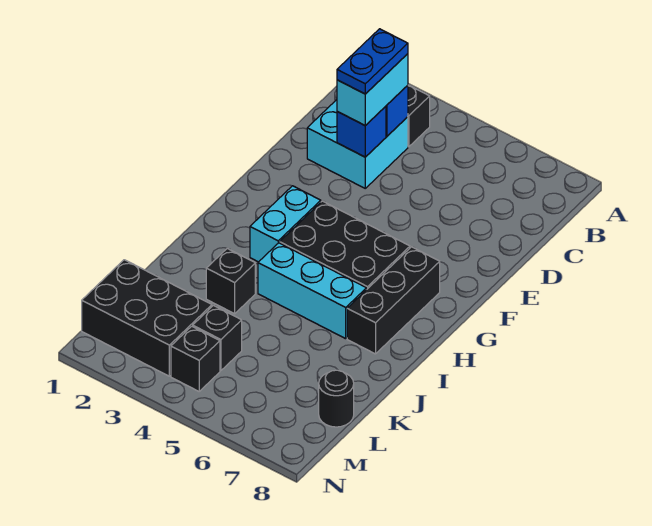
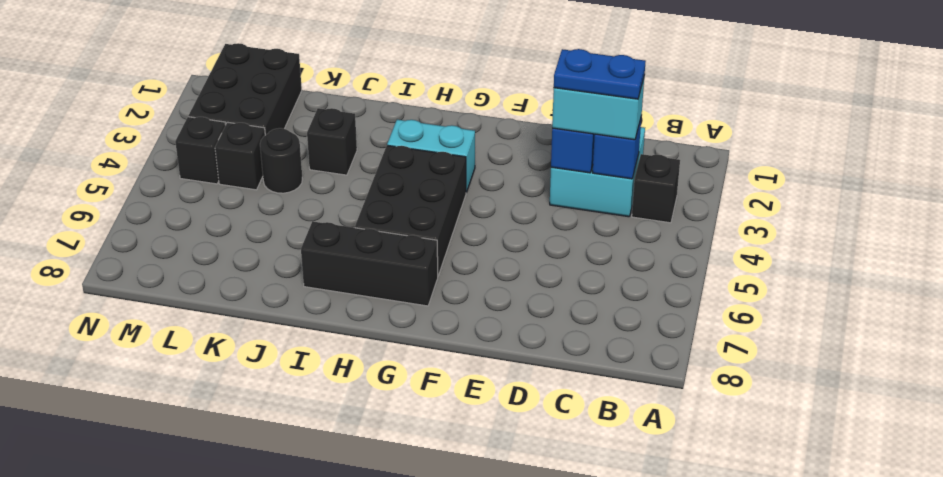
cyan brick I4:I6 level 1 -> none
black round brick L8 level 1 -> black round brick K4 level 1

